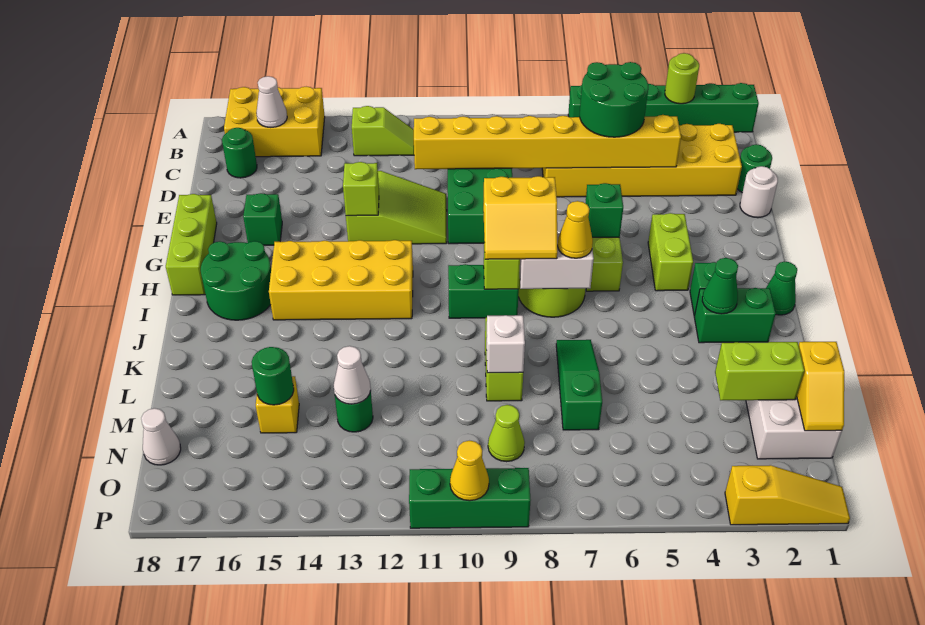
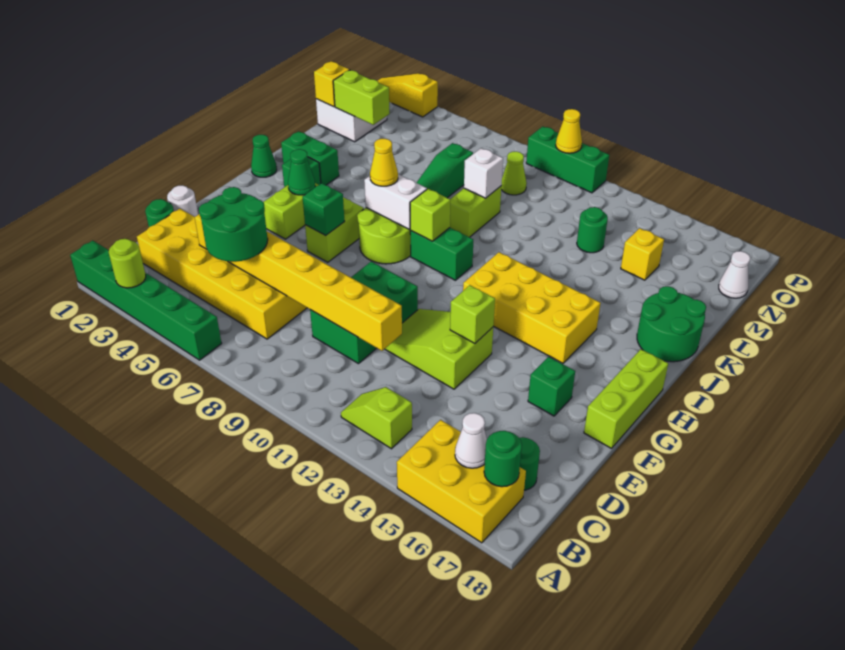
yellow slope H8:I9 level 3 top H -> none
green round brick H16:I17 level 1 -> green round brick J17:K18 level 1
green cone J3 level 2 -> green cone H4 level 2
white cone M13 level 2 -> none
green round brick M15 level 2 -> green round brick B17 level 2

